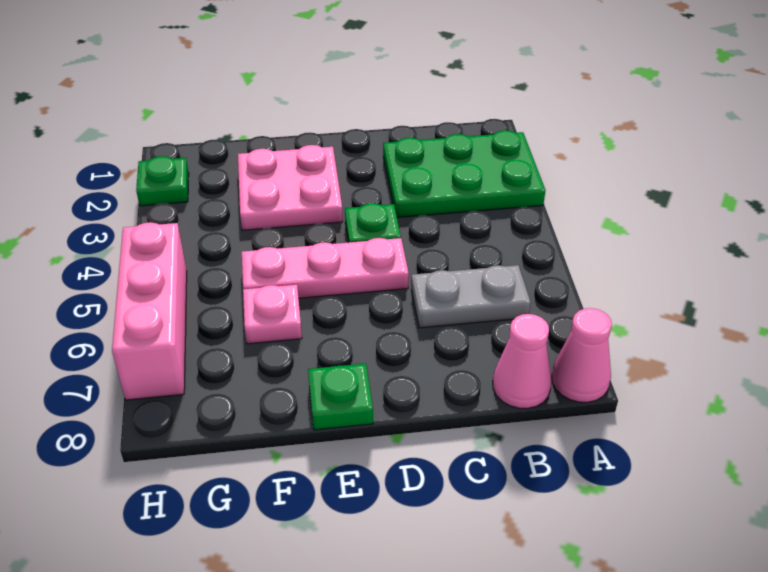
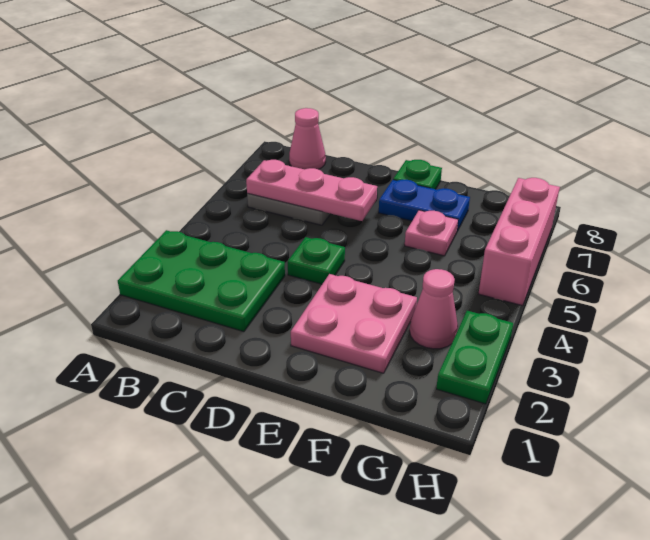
pink cone A8 level 1 -> pink cone G3 level 1
pink plate D5:F5 level 1 -> pink plate B6:D6 level 2
none -> blue plate E7:F7 level 1
green plate H2 level 1 -> green plate H2:H3 level 1

